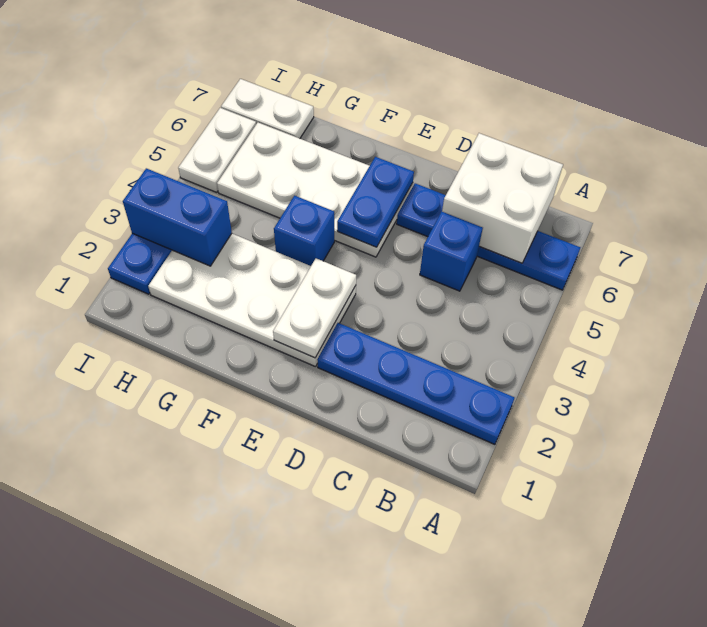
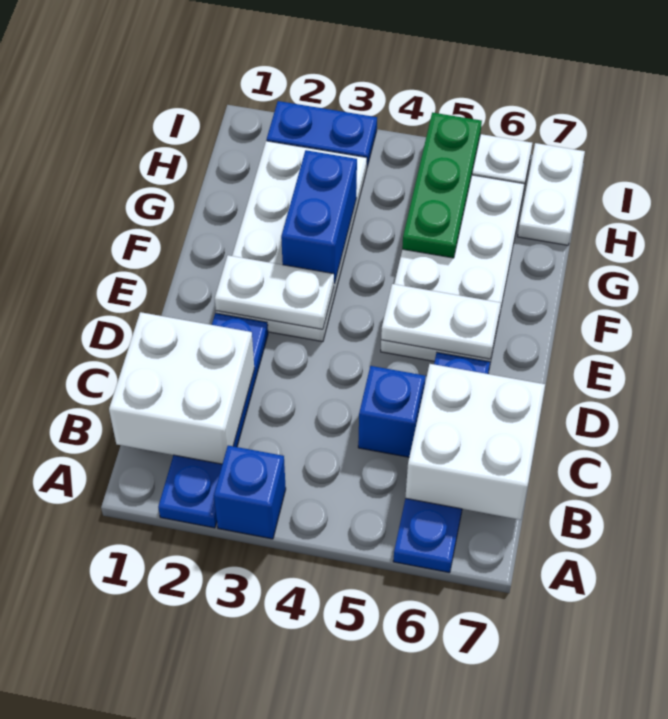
none -> white brick B1:C2 level 2
blue plate E5:E6 level 2 -> white plate E5:E6 level 2
blue brick F4 level 1 -> blue brick A3 level 1
none -> green plate G5:I5 level 2
blue brick H3:I3 level 2 -> blue brick F3:G3 level 2

